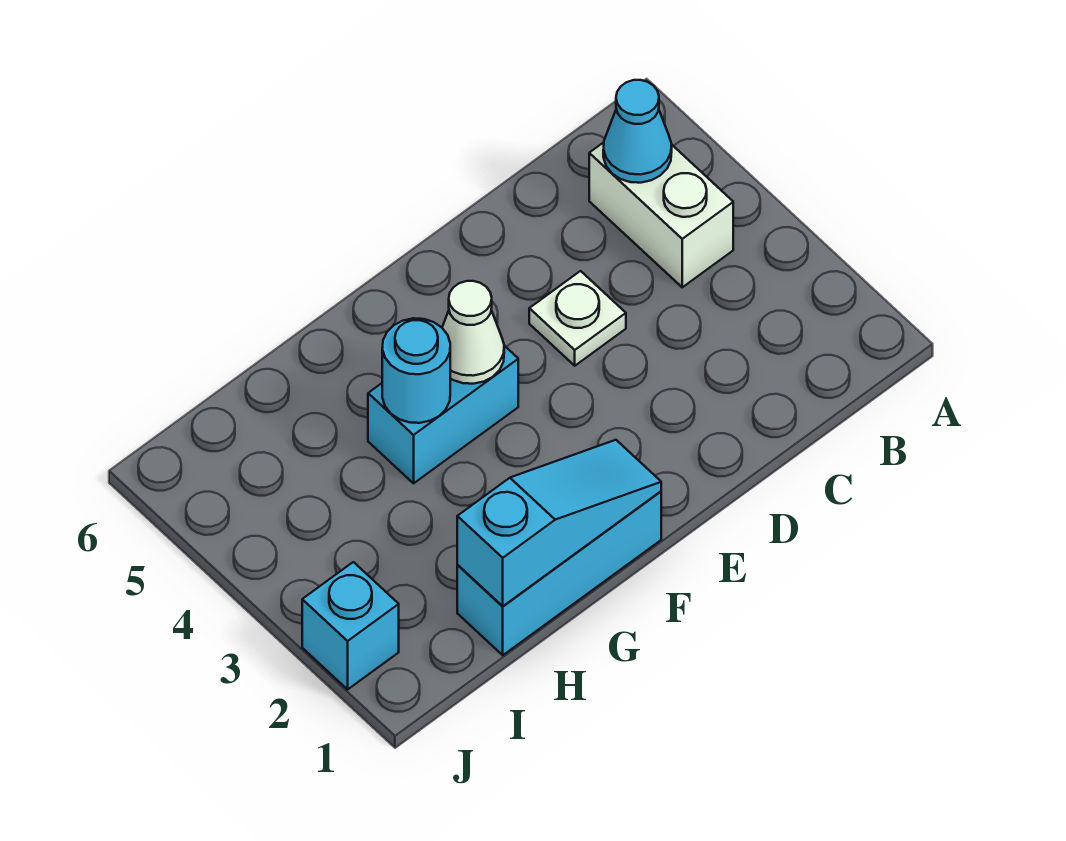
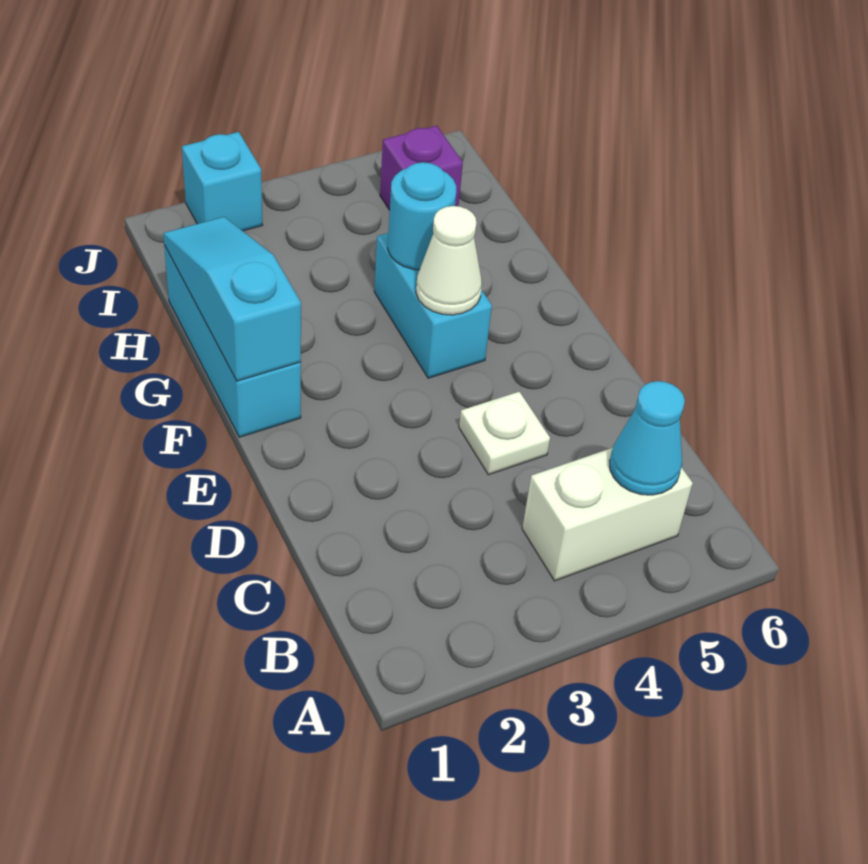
cyan slope F1:H1 level 2 top H -> cyan slope F1:H1 level 2 top F
none -> purple brick I5 level 1

